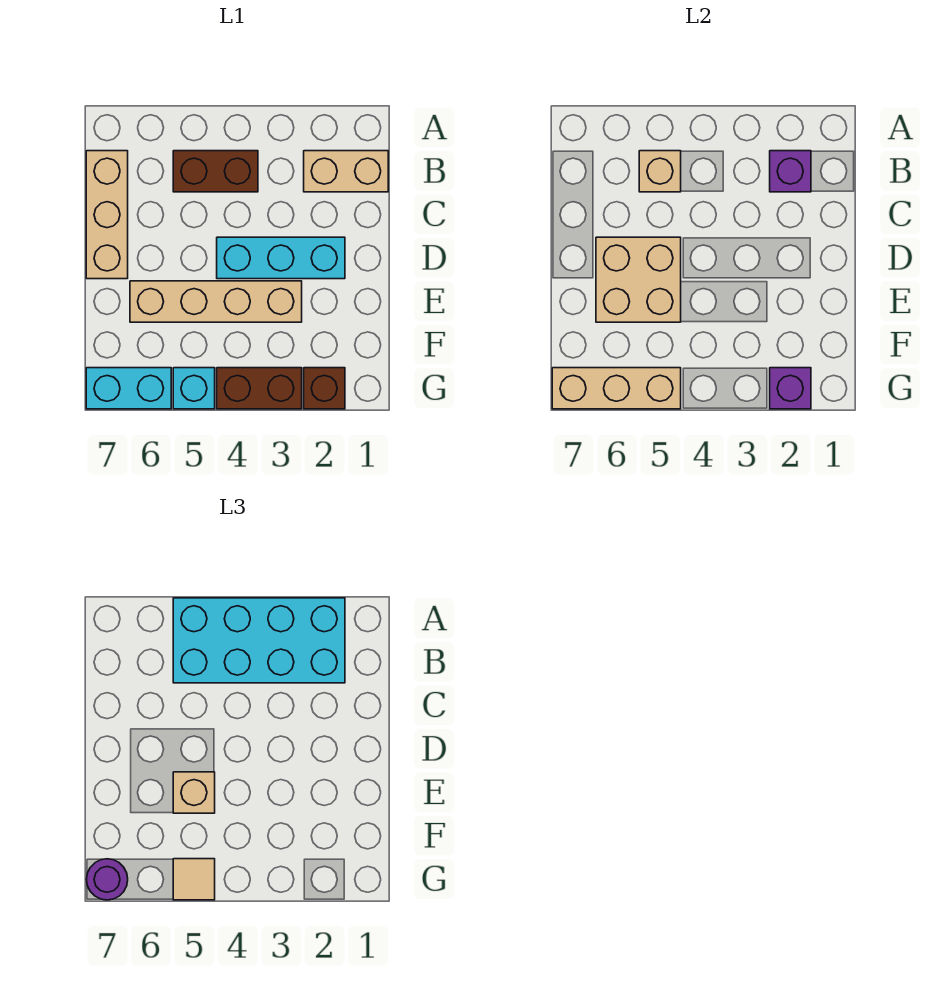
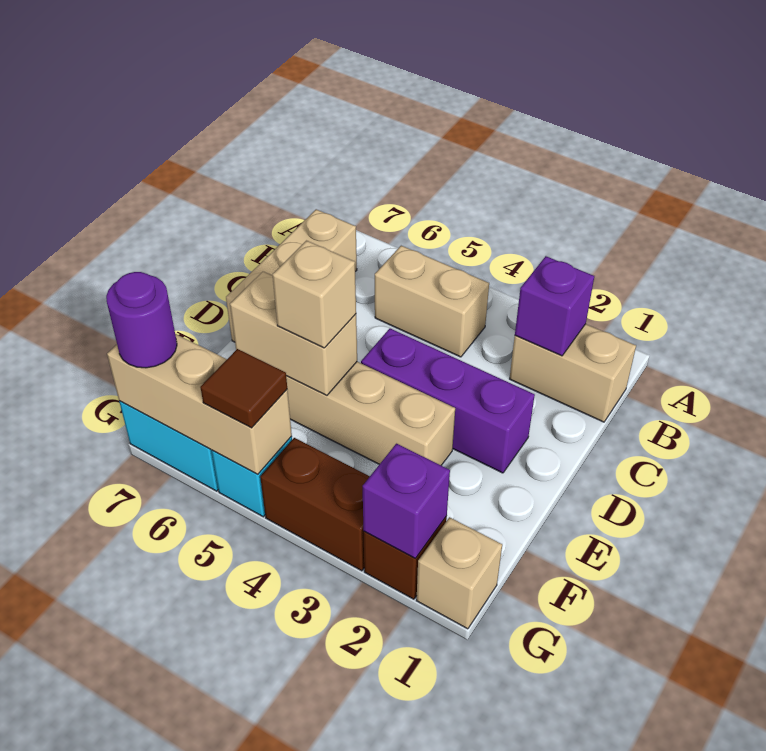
cyan brick A2:B5 level 3 -> none
brown brick B4:B5 level 1 -> tan brick B4:B5 level 1
tan brick B5 level 2 -> tan brick G1 level 1
cyan brick D2:D4 level 1 -> purple brick D2:D4 level 1
tan brick D5:E6 level 2 -> tan brick E5:E6 level 2
tan tile G5 level 3 -> brown tile G5 level 3

